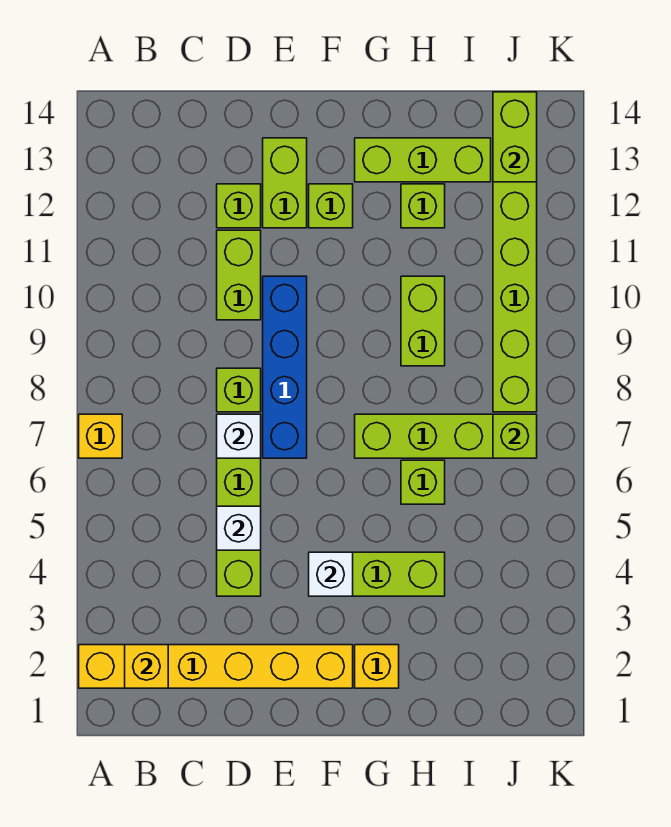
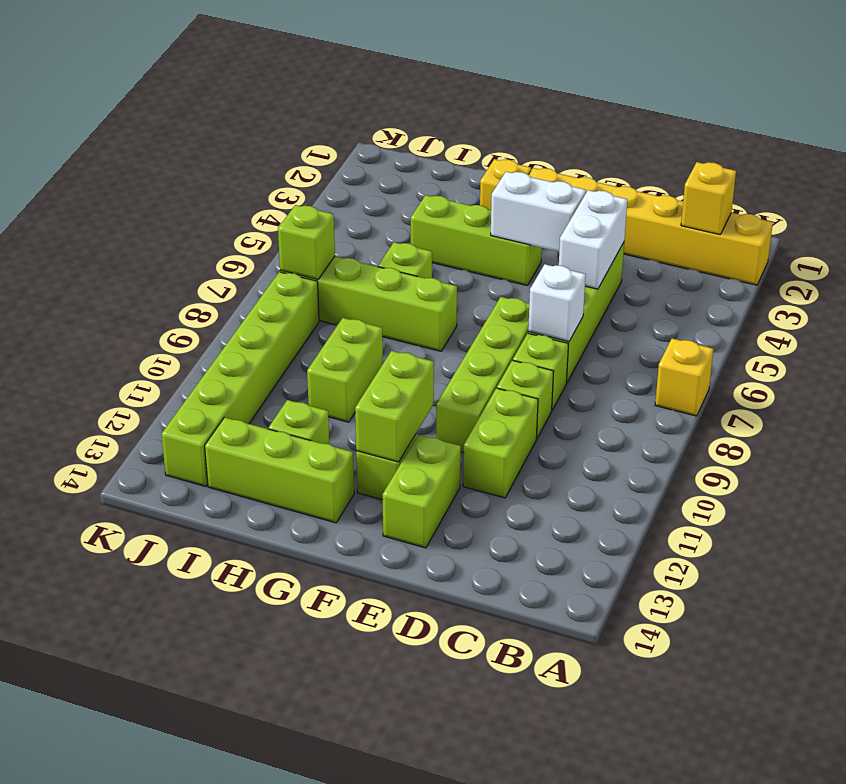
white brick D5 level 2 -> white brick D4:D5 level 2
lime brick D12 level 1 -> lime brick D9 level 1
blue brick E7:E10 level 1 -> lime brick E7:E10 level 1
white brick F4 level 2 -> white brick E4:F4 level 2
lime brick J13:J14 level 2 -> lime brick F11:F12 level 2

